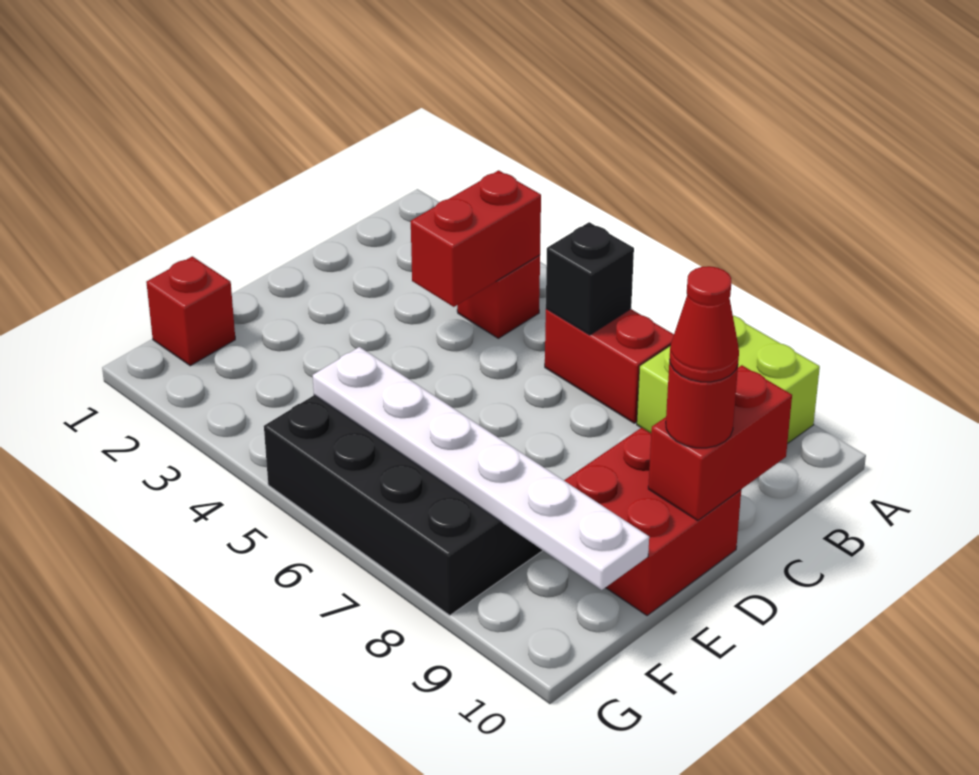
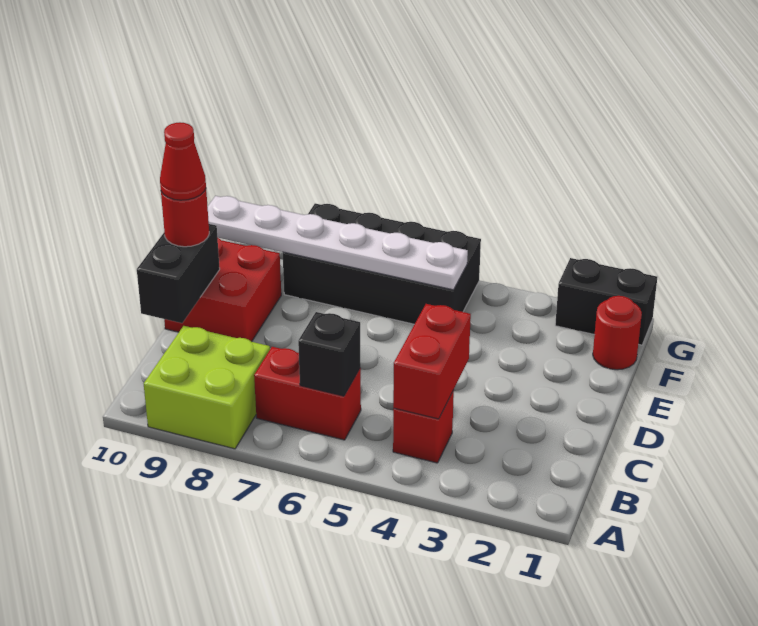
red brick C10:D10 level 2 -> black brick C10:D10 level 2
red brick F1 level 1 -> red round brick F1 level 1
none -> black brick G1:G2 level 1

